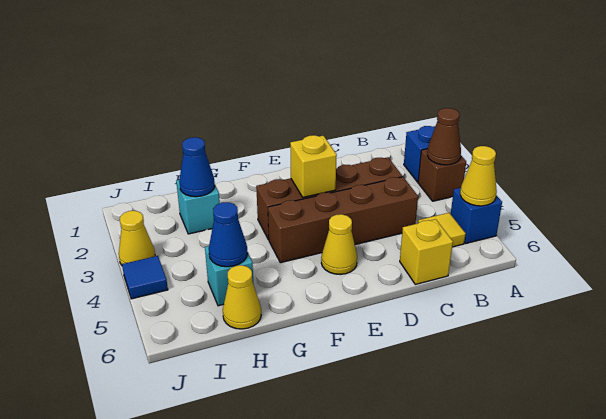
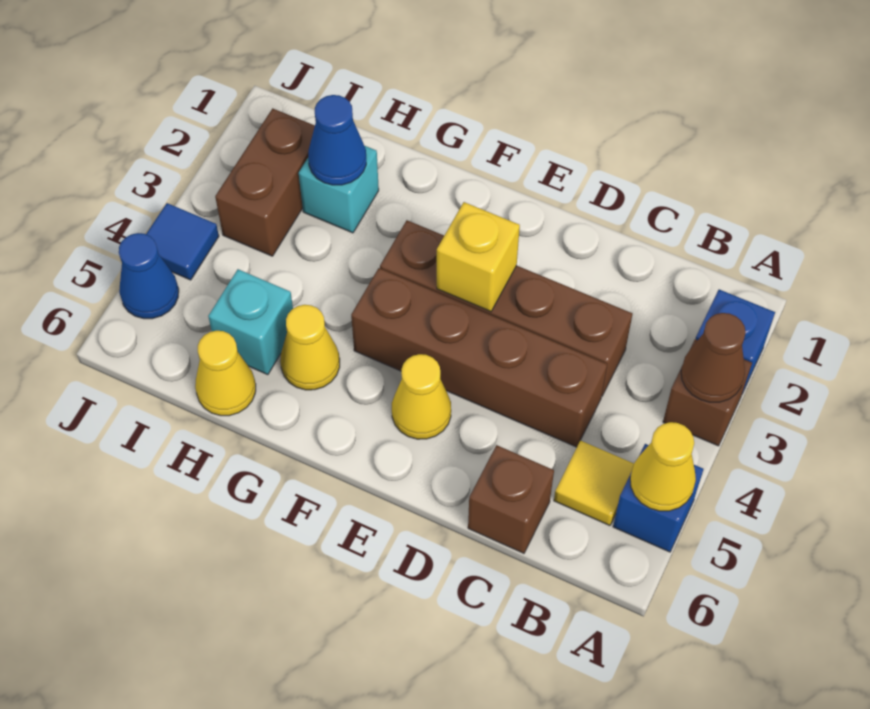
yellow brick C6 level 1 -> brown brick C6 level 1
blue cone H5 level 2 -> blue cone J5 level 1
none -> brown brick I2:I3 level 1
yellow cone J3 level 1 -> yellow cone G5 level 1

